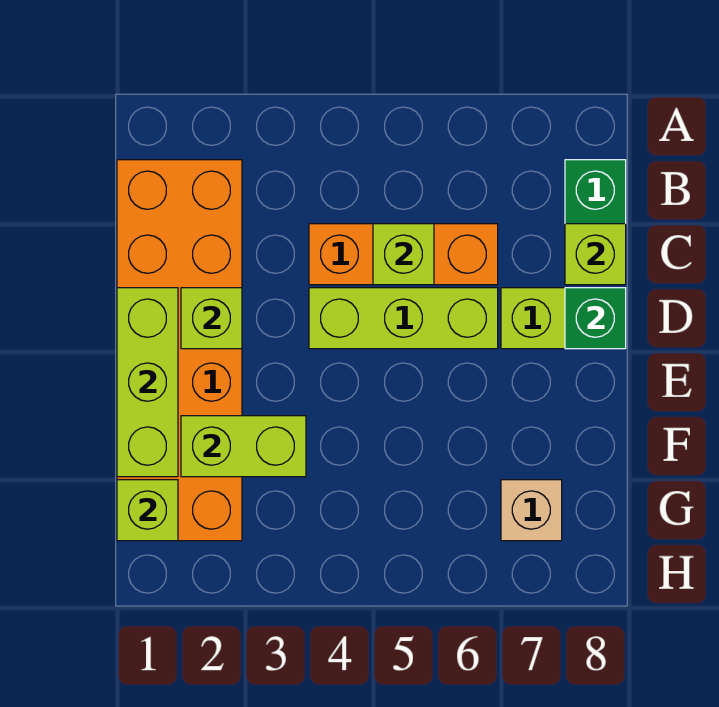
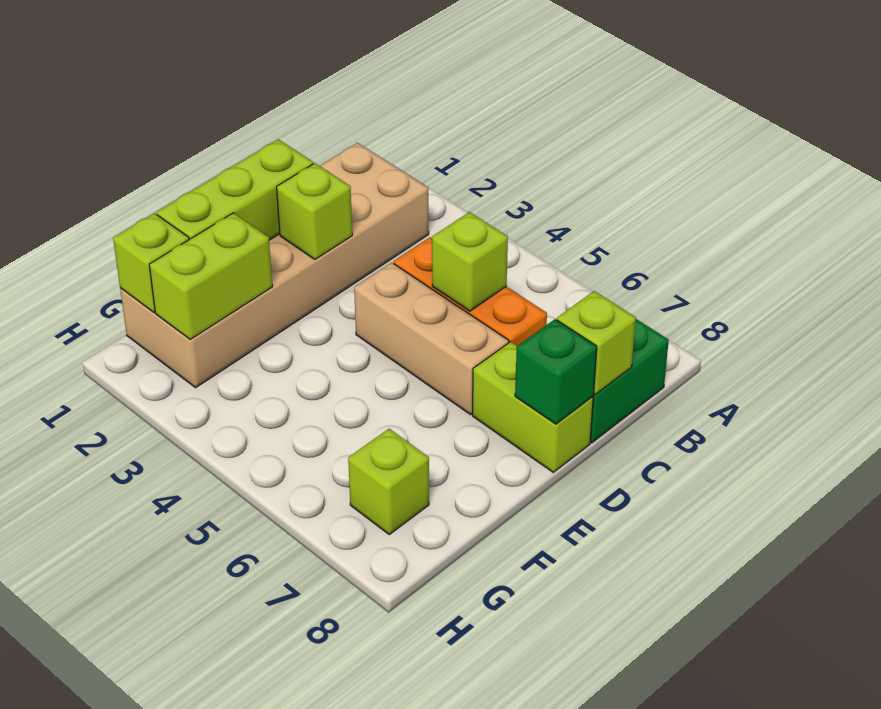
orange brick B1:G2 level 1 -> tan brick B1:G2 level 1
lime brick D4:D6 level 1 -> tan brick D4:D6 level 1
lime brick F2:F3 level 2 -> lime brick F2:G2 level 2
tan brick G7 level 1 -> lime brick G7 level 1

